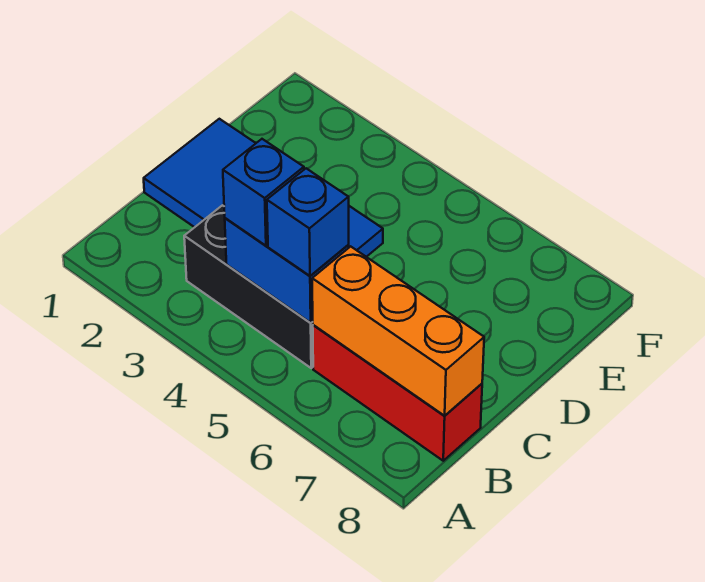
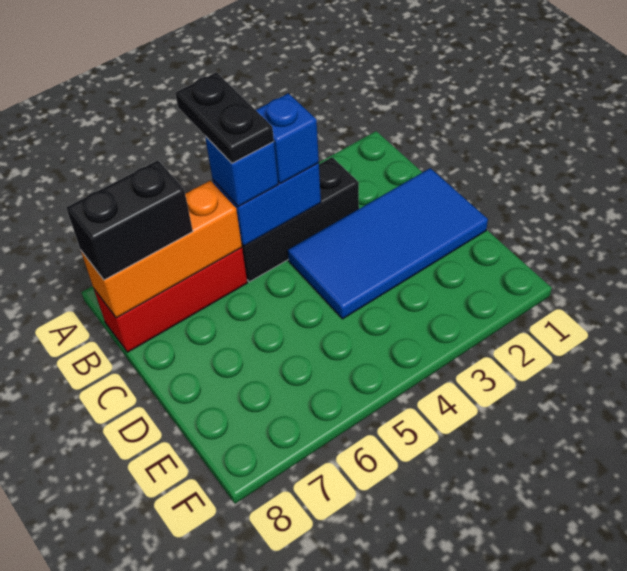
none -> black plate A5:B5 level 4
none -> black brick B7:B8 level 3

